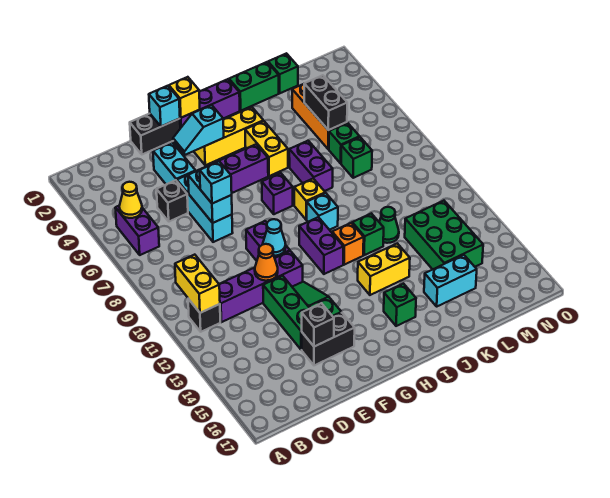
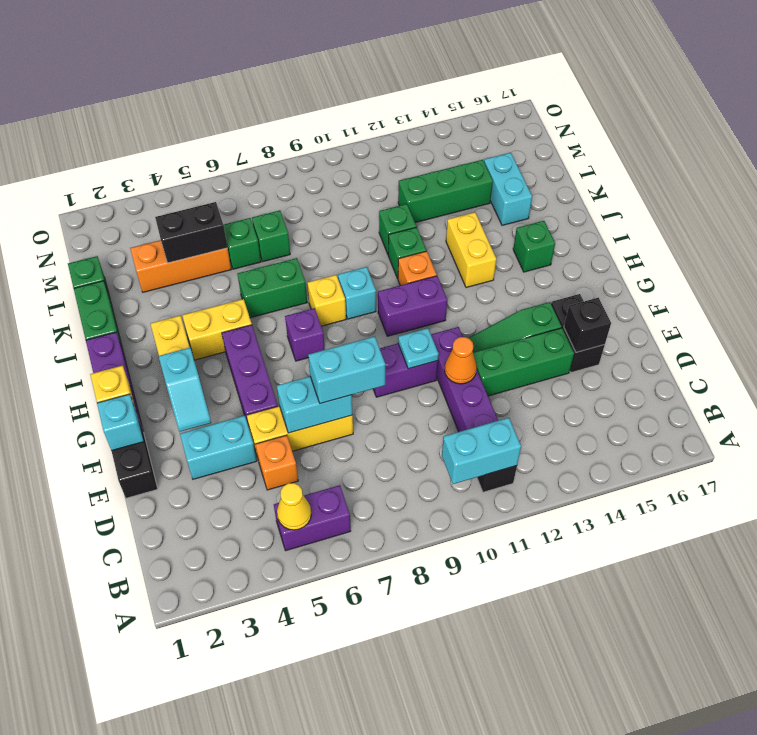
yellow brick B10:B11 level 2 -> cyan brick B10:B11 level 2
black brick D5 level 1 -> orange brick D5 level 1
cyan brick E5:E7 level 1 -> yellow brick E5:E7 level 1
cyan brick E7 level 3 -> cyan brick E7:E8 level 3
cyan cone F10 level 2 -> cyan plate F10 level 2
purple brick J6:J7 level 1 -> green brick J6:J7 level 1
green cone K11 level 1 -> green brick K11 level 1
green brick L12:M14 level 1 -> green brick L12:L14 level 1

